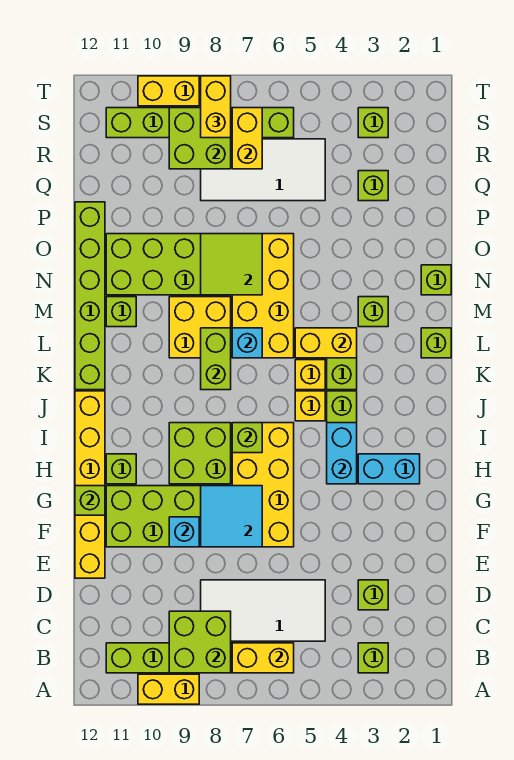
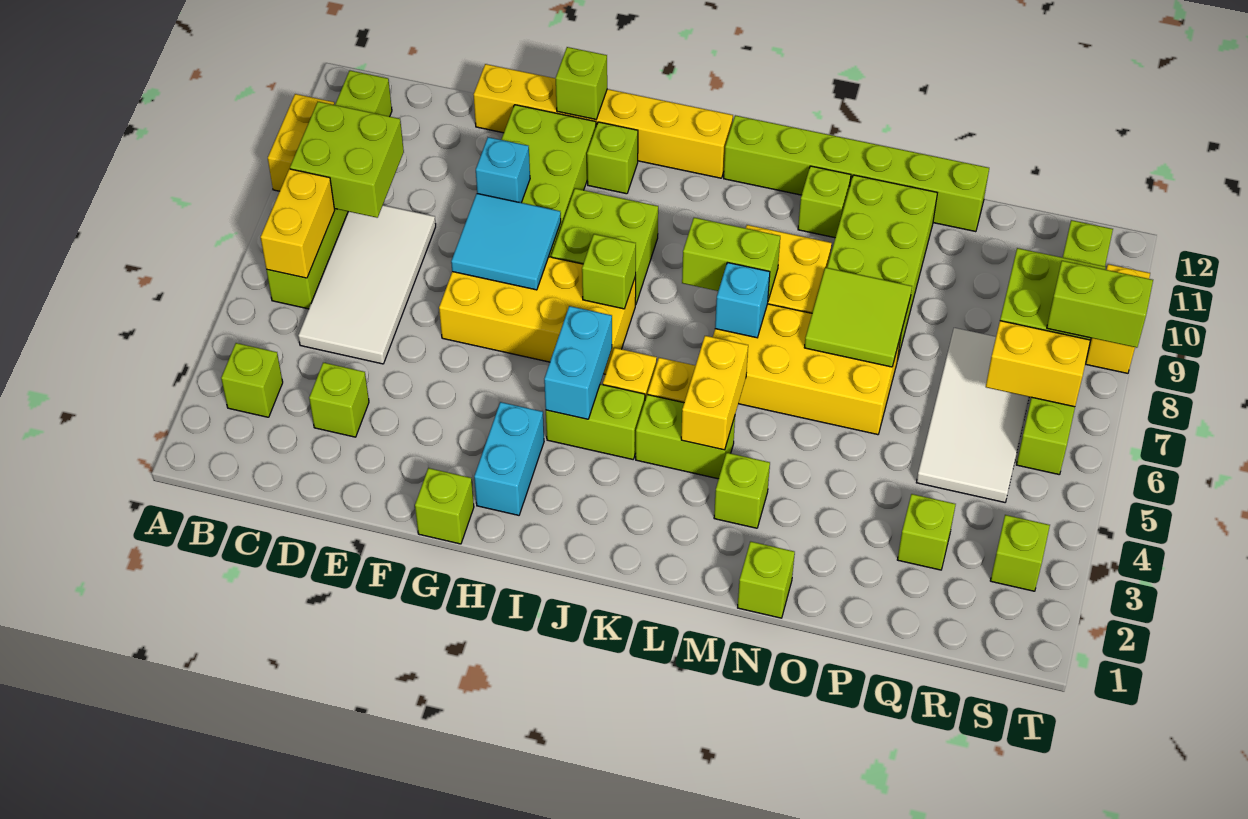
cyan brick H4:I4 level 2 -> cyan brick I4:I5 level 2
lime brick L1 level 1 -> lime brick G1 level 1
yellow brick S8:T8 level 3 -> lime brick S8:T8 level 3

